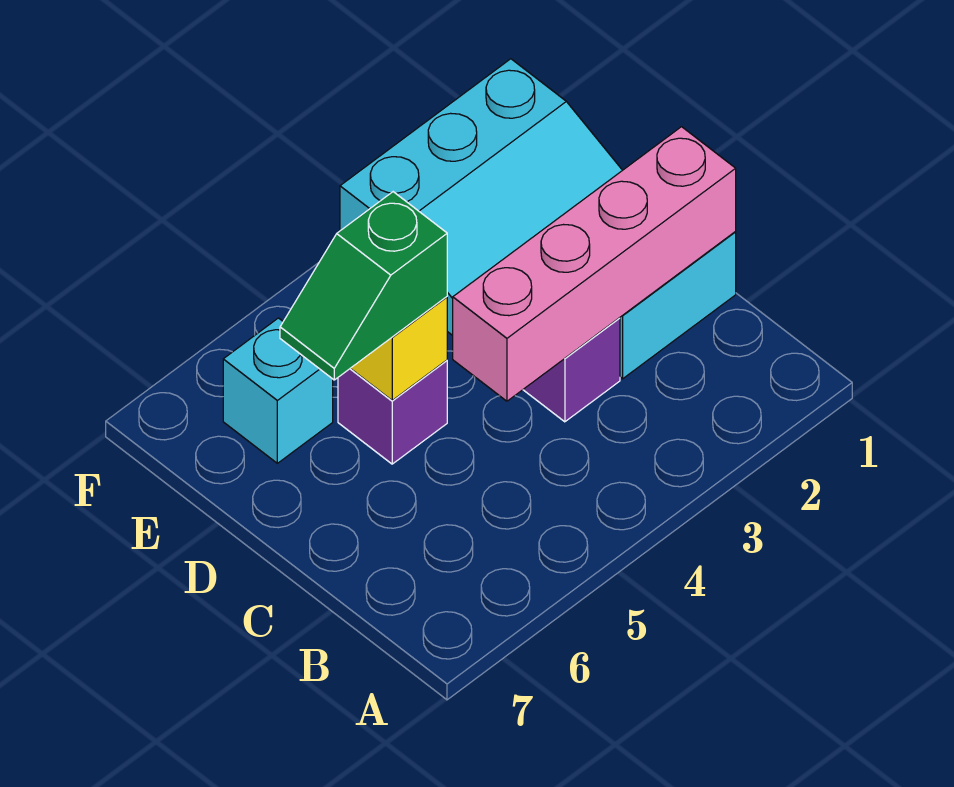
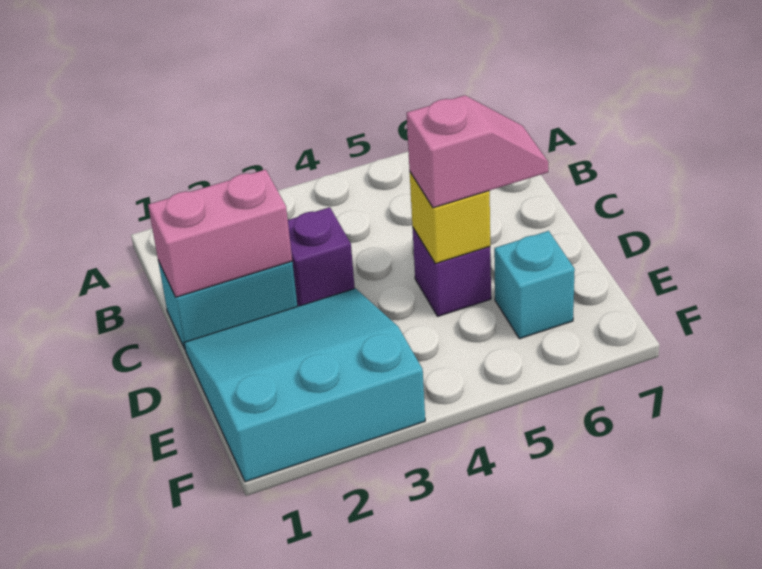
pink brick C1:C4 level 2 -> pink brick C1:C2 level 2
green slope D5:D6 level 3 top 5 -> pink slope D5:D6 level 3 top 5

